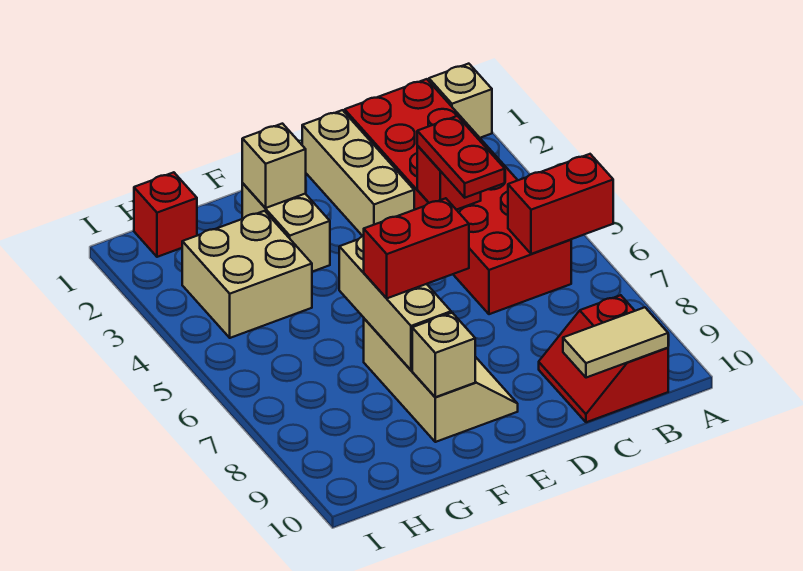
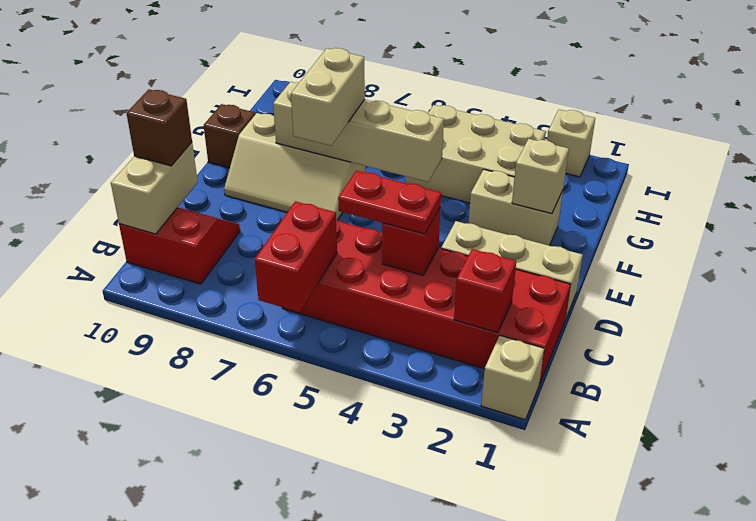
tan tile B10:C10 level 2 -> tan brick B10:C10 level 2
none -> brown brick C10 level 3
red brick E7:F7 level 3 -> tan brick E7:F7 level 3
tan brick F6:F8 level 2 -> tan brick F5:F8 level 2
tan brick F9 level 2 -> tan brick I2 level 1
none -> brown brick F10 level 1
tan brick G3:H4 level 1 -> tan brick G3:H5 level 1
red brick H1 level 1 -> red brick B2 level 2

